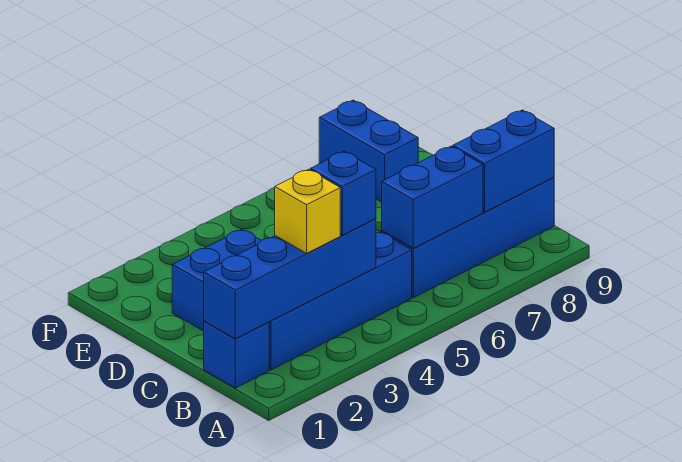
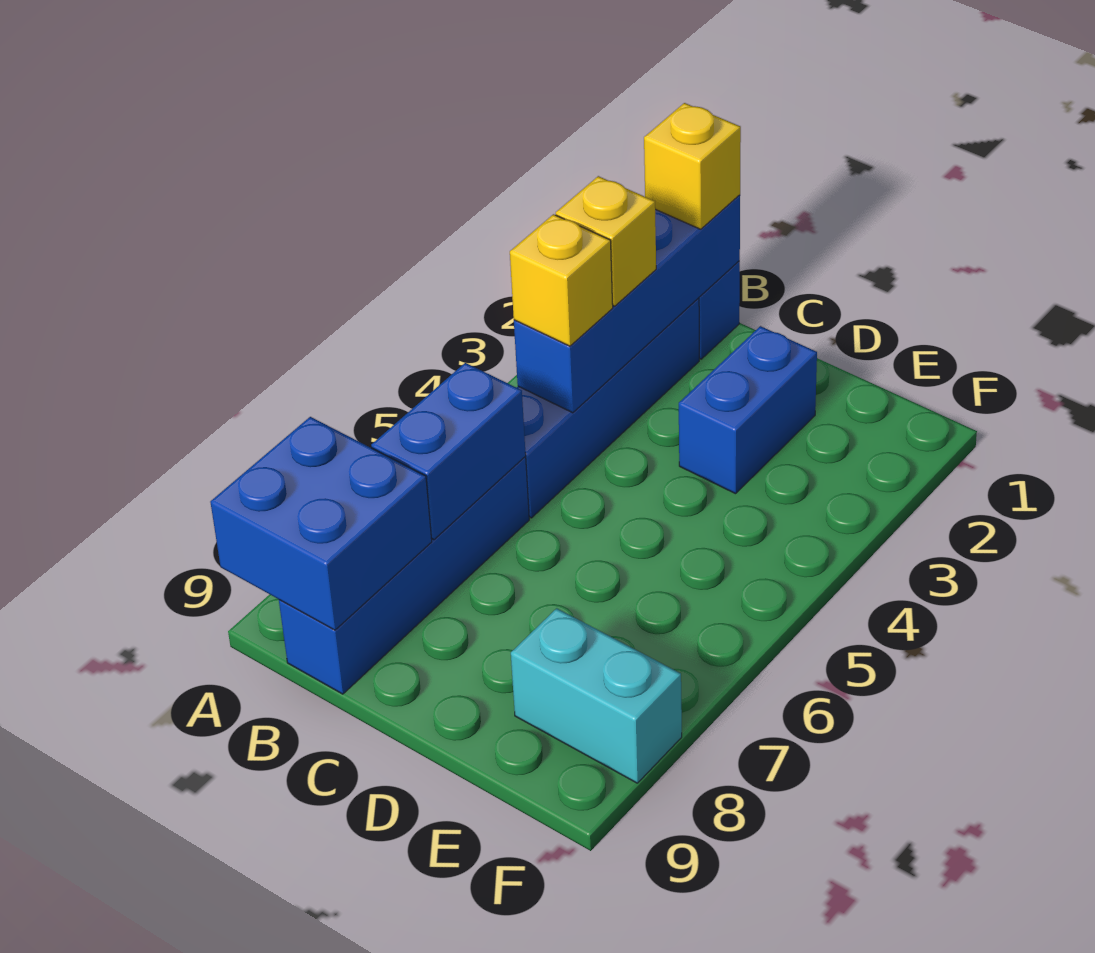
none -> yellow brick B1 level 3
blue brick B4 level 3 -> yellow brick B4 level 3
blue brick B8:B9 level 2 -> blue brick A8:B9 level 2
blue brick E8:F8 level 1 -> cyan brick E8:F8 level 1

